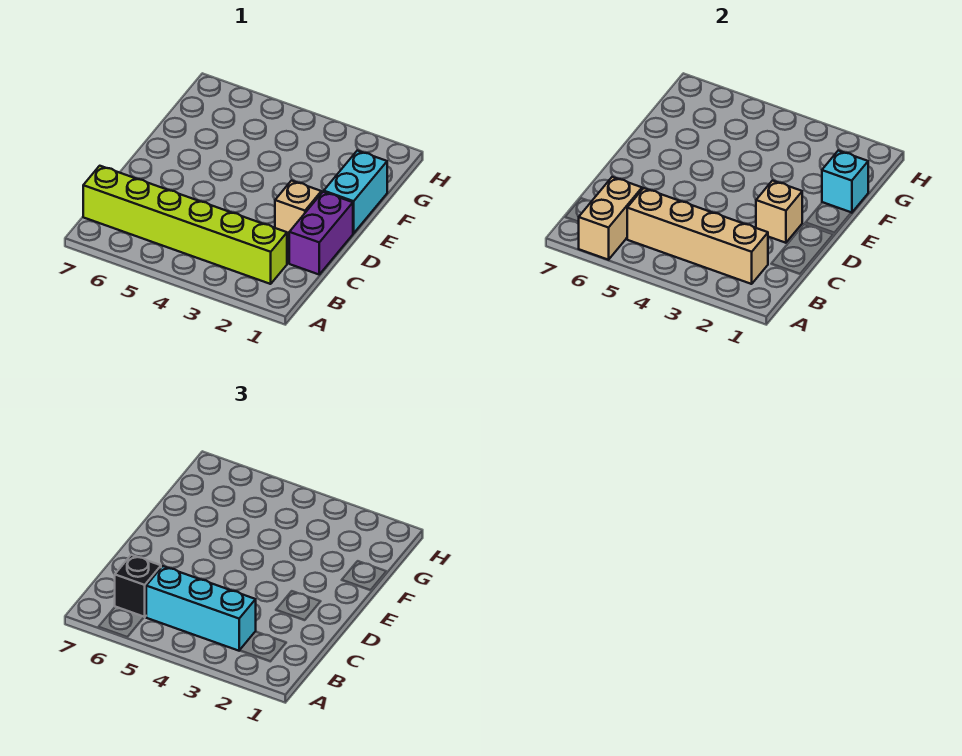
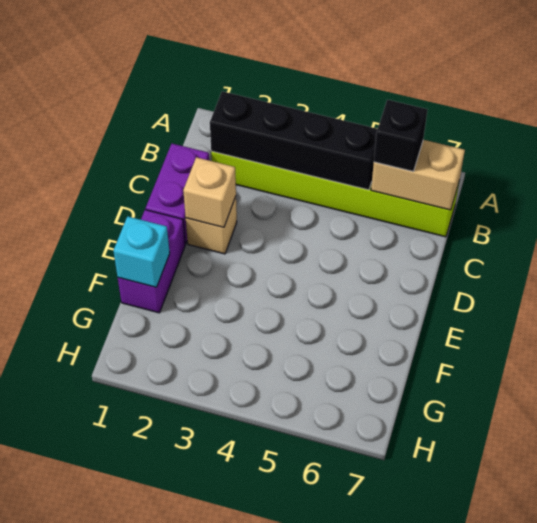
tan brick A6:B6 level 2 -> tan brick B6:B7 level 2
tan brick B2:B5 level 2 -> black brick B2:B5 level 2
cyan brick B3:B5 level 3 -> none
cyan brick E1:F1 level 1 -> purple brick E1:F1 level 1

